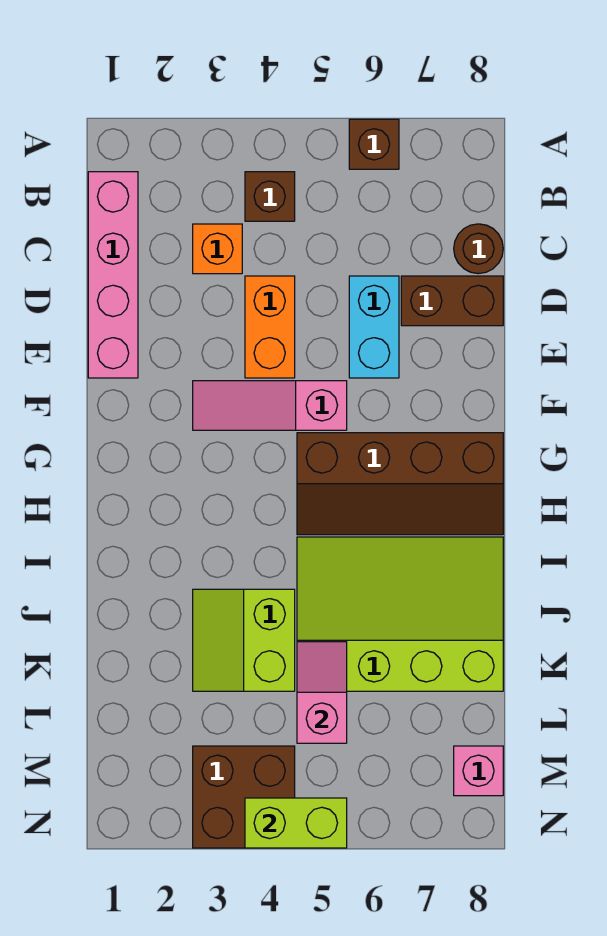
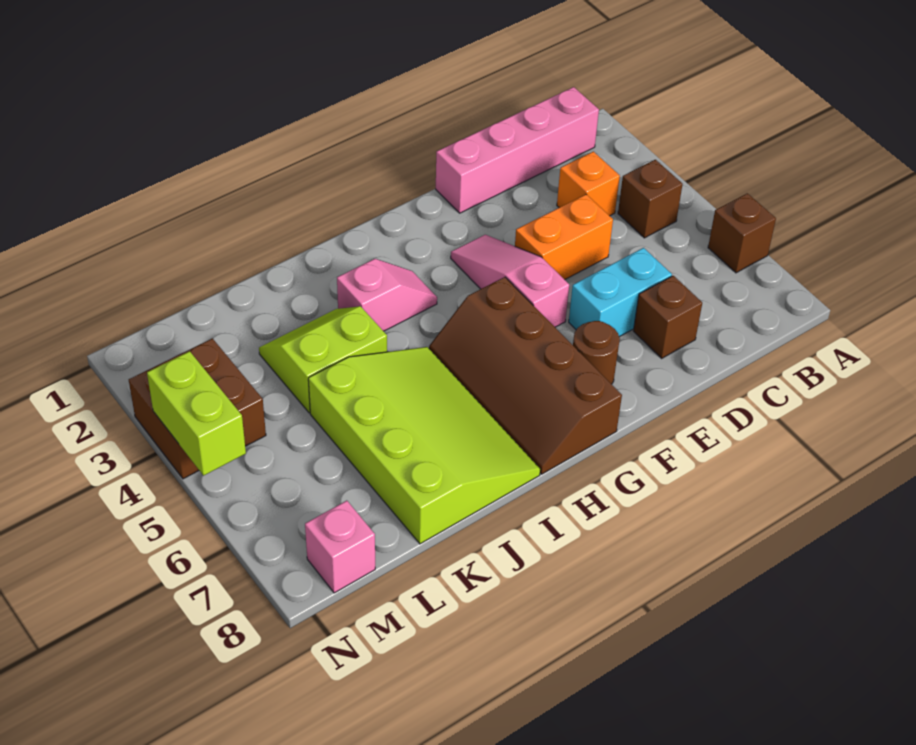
brown round brick C8 level 1 -> brown round brick F7 level 1
brown brick D7:D8 level 1 -> brown brick D7 level 1
pink slope K5:L5 level 2 top L -> pink slope H3:I3 level 1 top I

